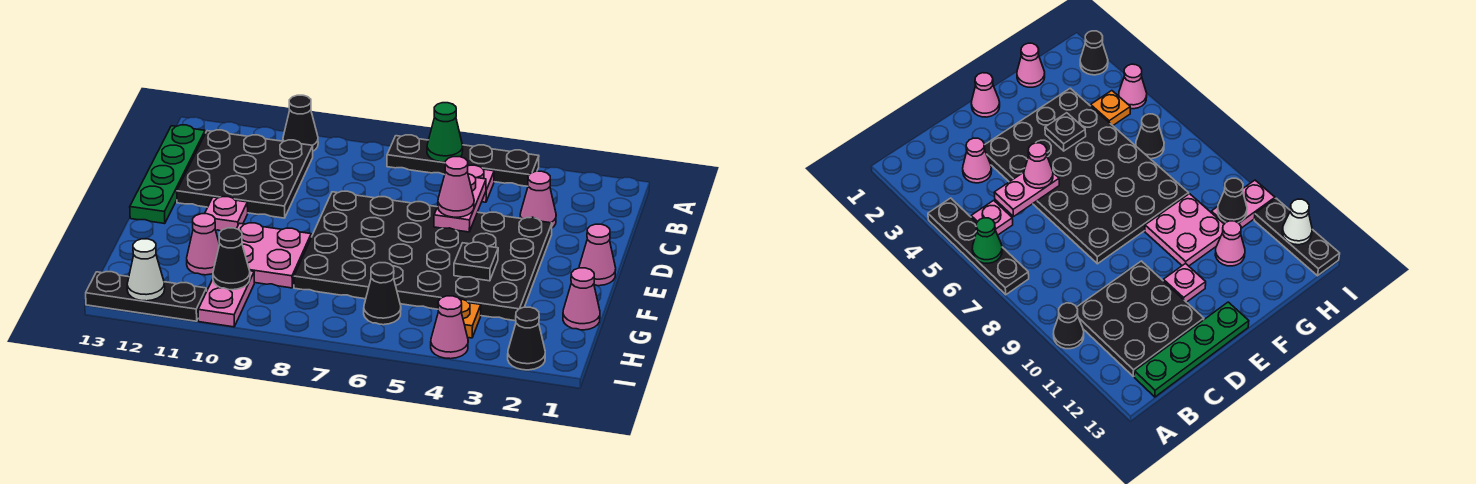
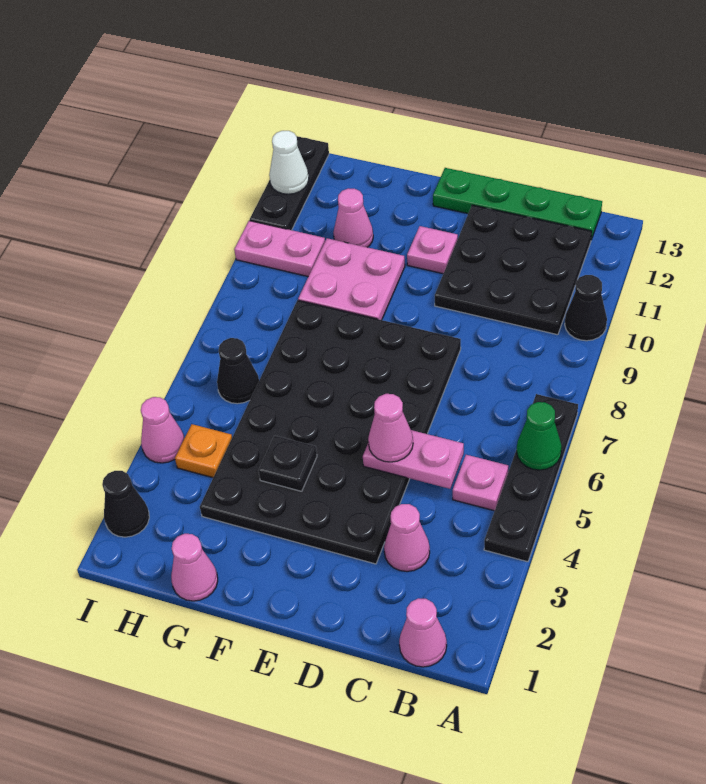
pink cone E1 level 1 -> pink cone B1 level 1
black cone H10 level 2 -> none

